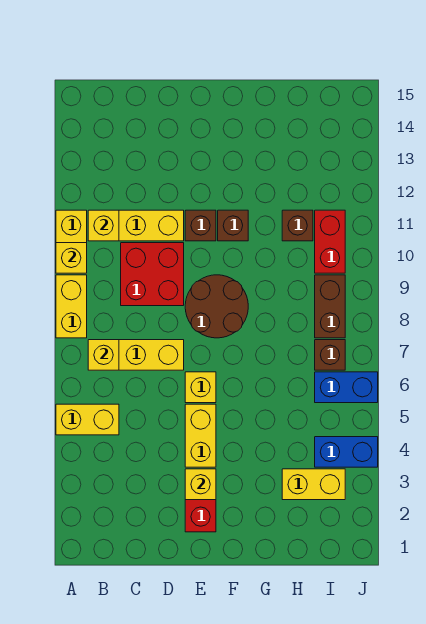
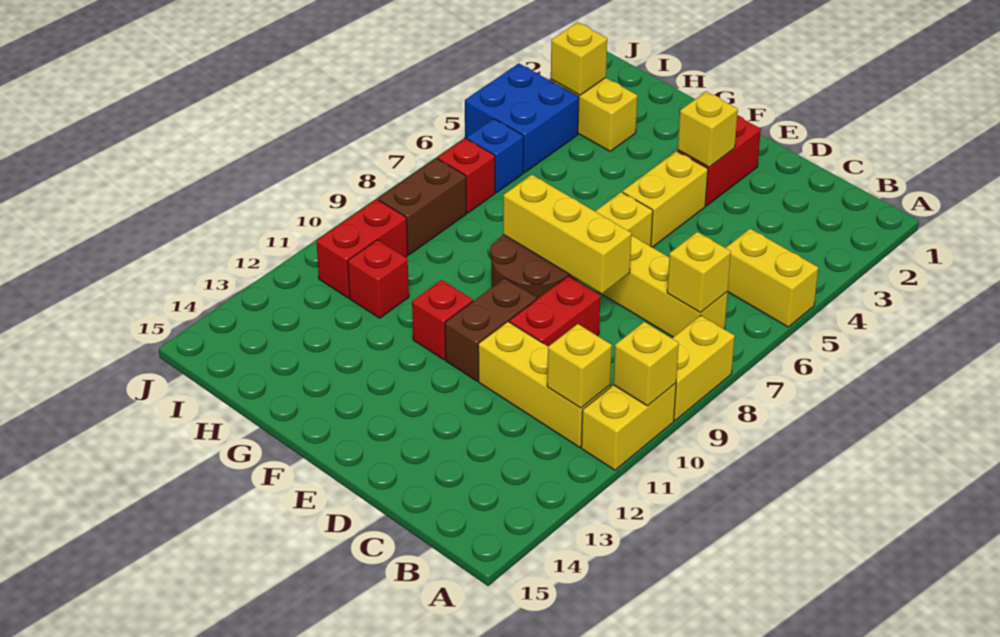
red brick C9:D10 level 1 -> red brick D9:D10 level 1
none -> yellow brick D8:F8 level 2
brown brick E11 level 1 -> brown brick E10:E11 level 1
brown brick F11 level 1 -> red brick F11 level 1
brown brick H11 level 1 -> red brick H11 level 1
none -> yellow brick I3 level 2
blue brick I4:J4 level 1 -> blue brick I4:J5 level 1
blue brick I6:J6 level 1 -> blue brick I6 level 1
brown brick I7 level 1 -> red brick I7 level 1

